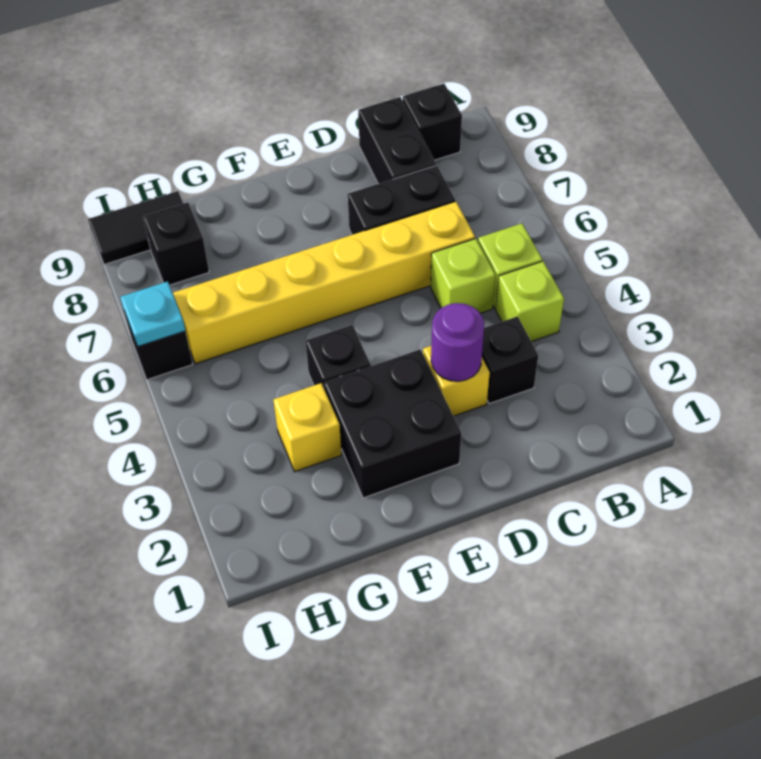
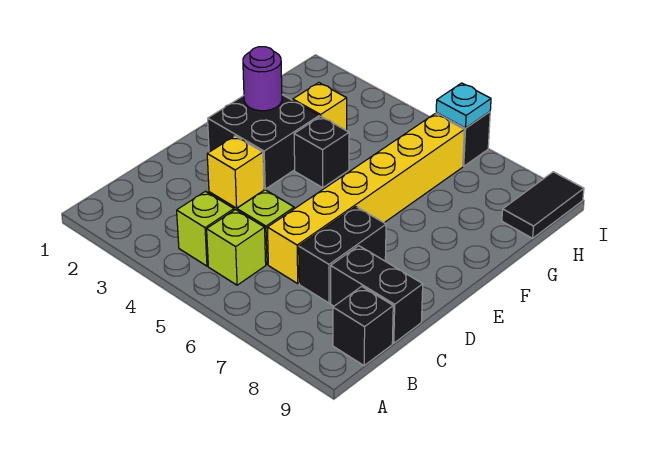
black brick C3 level 1 -> none
purple round brick D3 level 2 -> purple round brick F2 level 2
black brick H8 level 1 -> none

